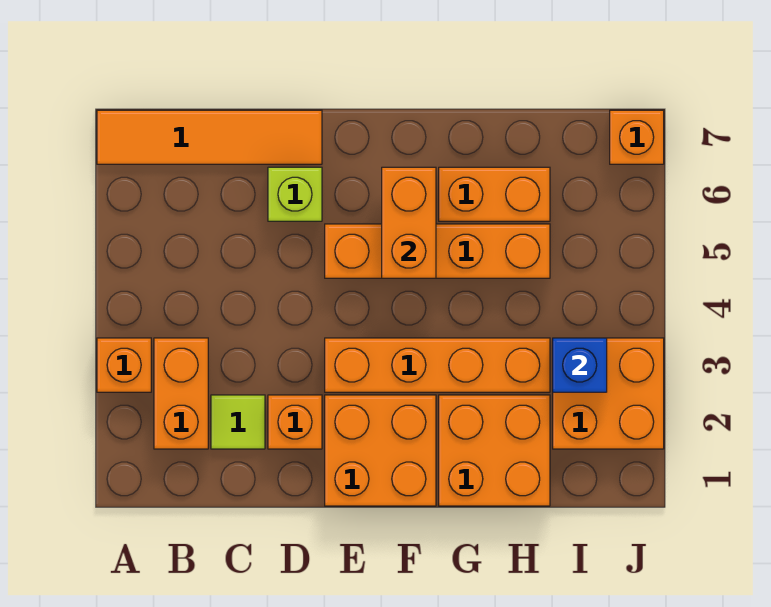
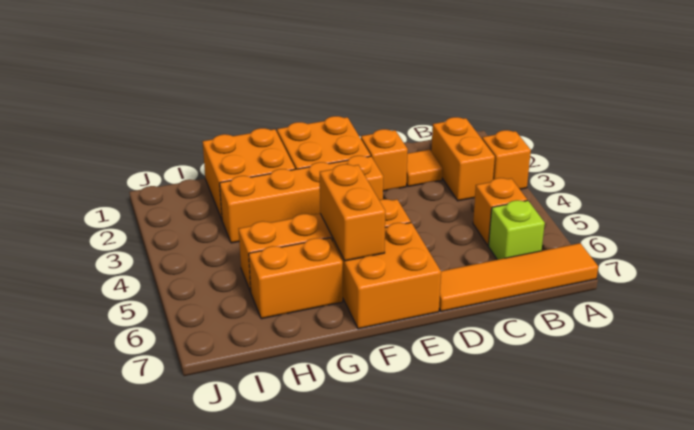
lime tile C2 level 1 -> orange tile C2 level 1
lime brick D6 level 1 -> lime brick B6 level 1
orange brick I2:J3 level 1 -> orange brick E6:F7 level 1
blue brick I3 level 2 -> none
orange brick J7 level 1 -> orange brick B5 level 1

